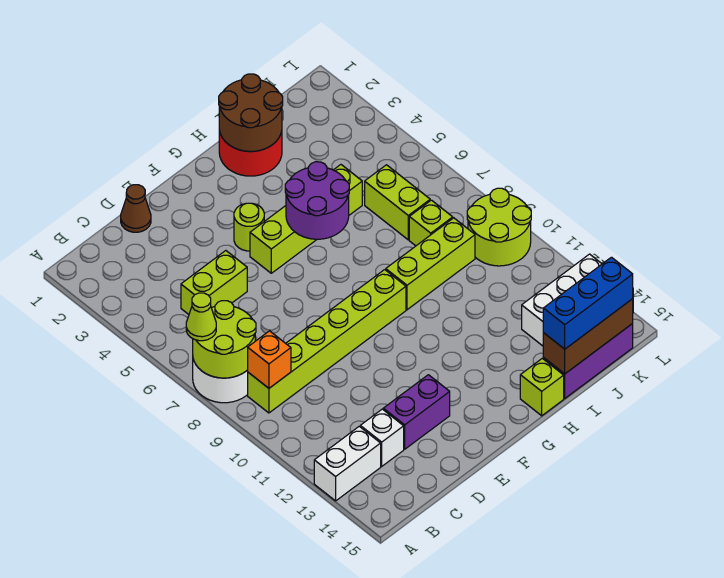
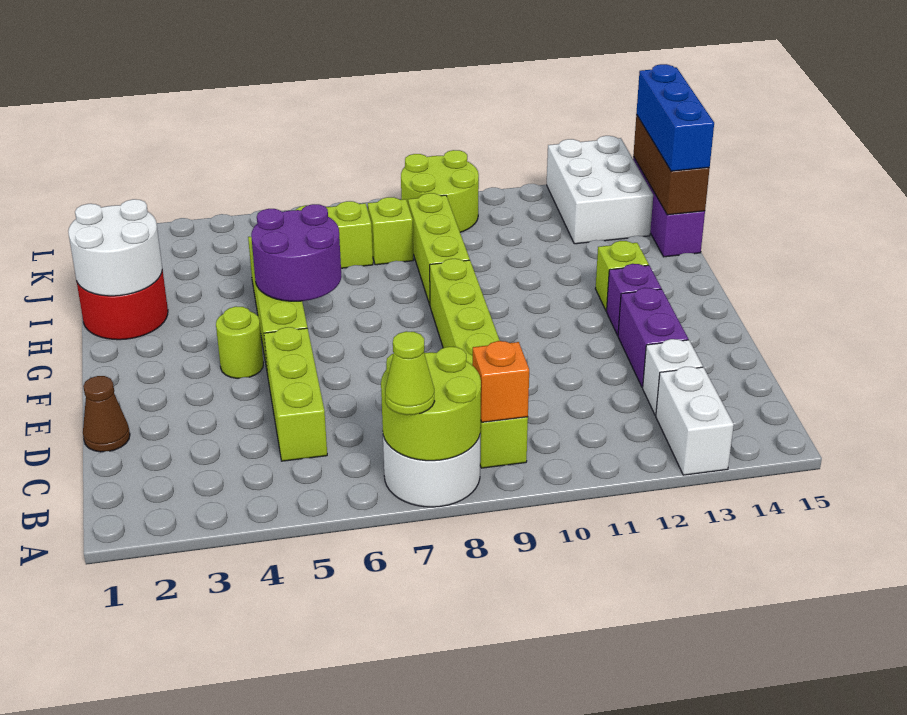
lime brick C5:D5 level 1 -> lime brick C5:E5 level 1
none -> purple brick F13 level 1
brown round brick H1:I2 level 2 -> white round brick H1:I2 level 2
lime brick H15 level 1 -> lime brick G13 level 1

